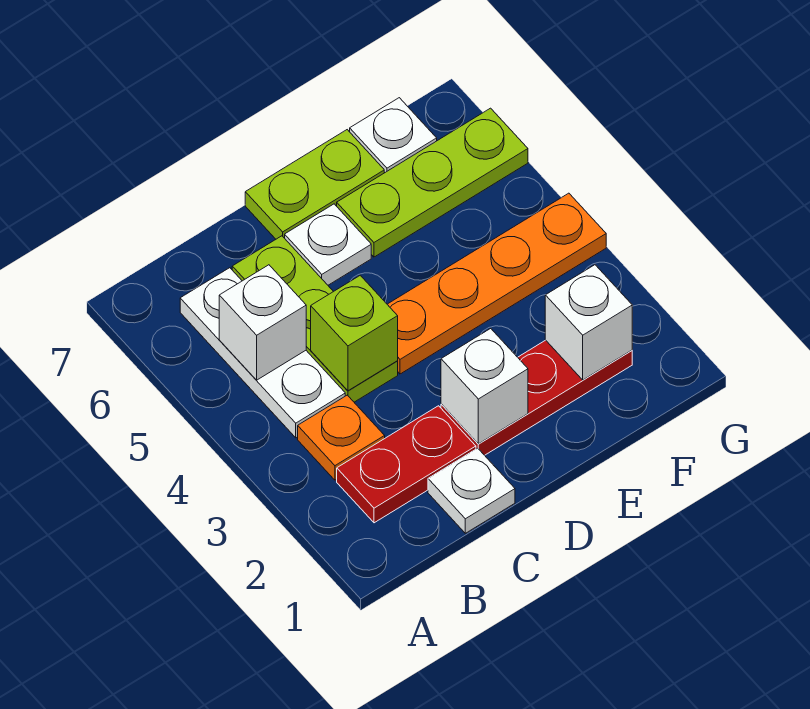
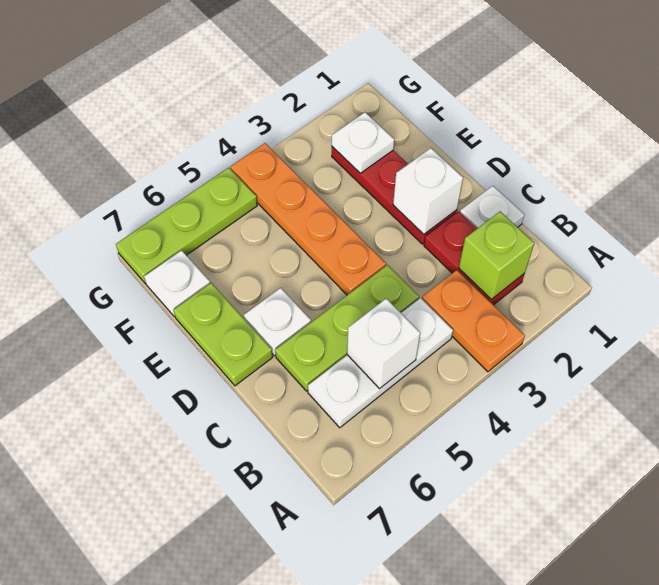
orange plate B3 level 1 -> orange plate A3:B3 level 1
lime brick C4 level 2 -> lime brick B2 level 2
lime plate E6:G6 level 1 -> lime plate G5:G7 level 1
white brick F2 level 2 -> white plate F2 level 2

